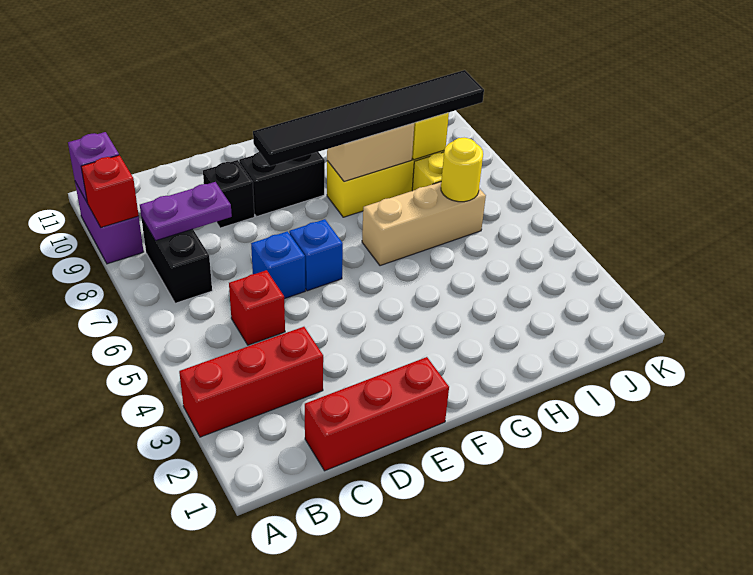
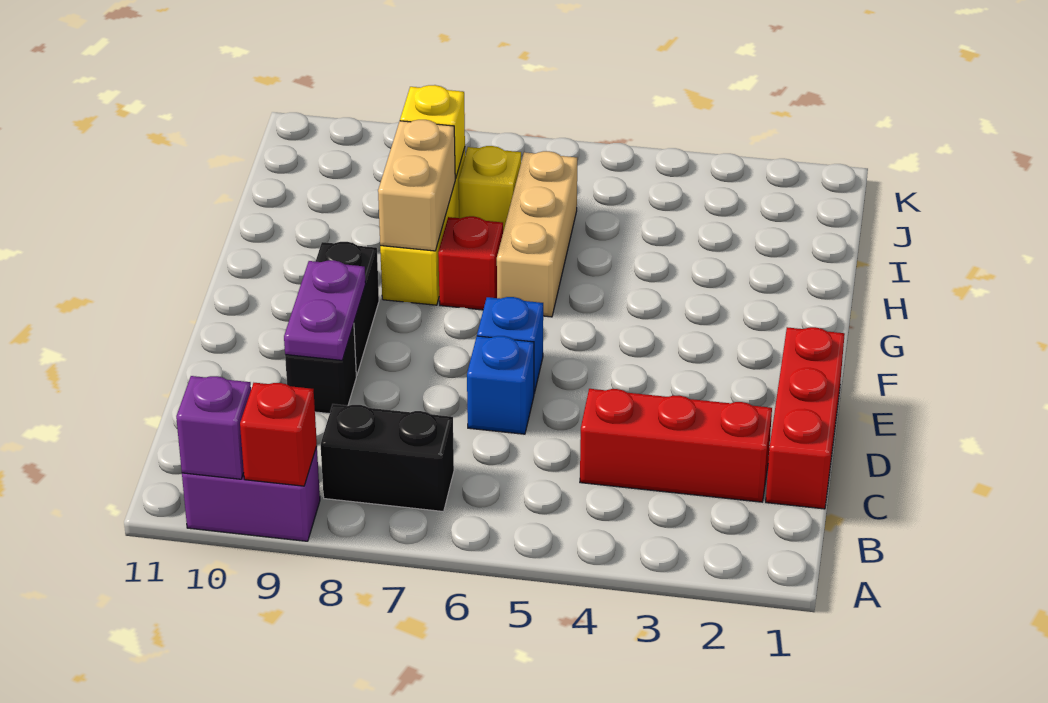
red brick A3:C3 level 1 -> red brick C2:C4 level 1
purple plate B8:C8 level 2 -> purple plate D9:E9 level 2
red brick C5 level 1 -> red brick G7 level 1
black tile E8:J8 level 3 -> none
yellow round brick I6 level 2 -> none

